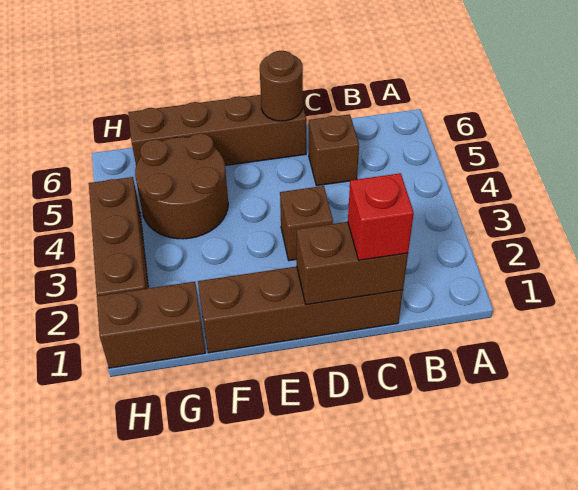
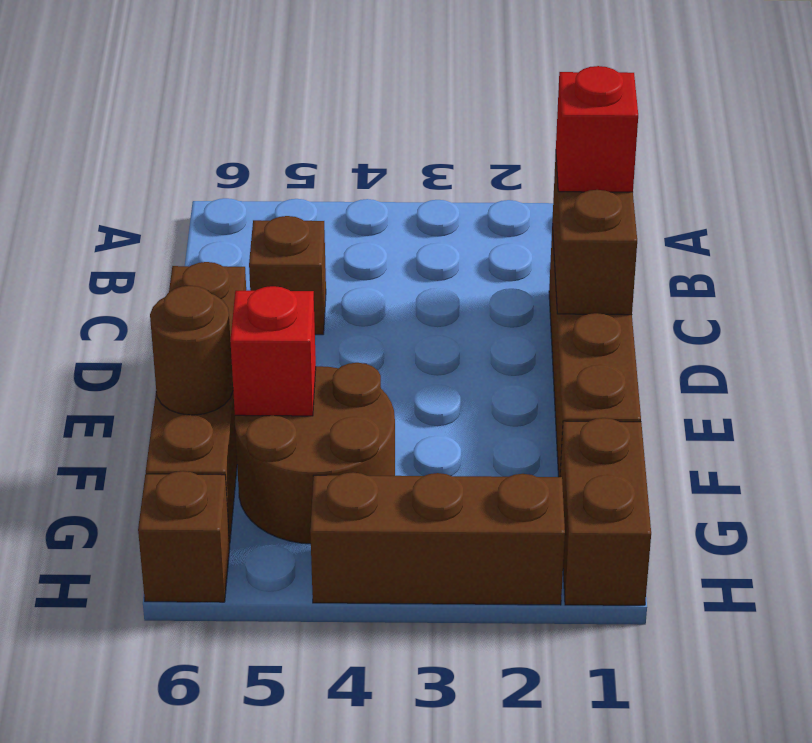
brown brick D3 level 1 -> brown brick H6 level 1
brown round brick D6 level 2 -> brown round brick F6 level 2
none -> red brick F5 level 2

